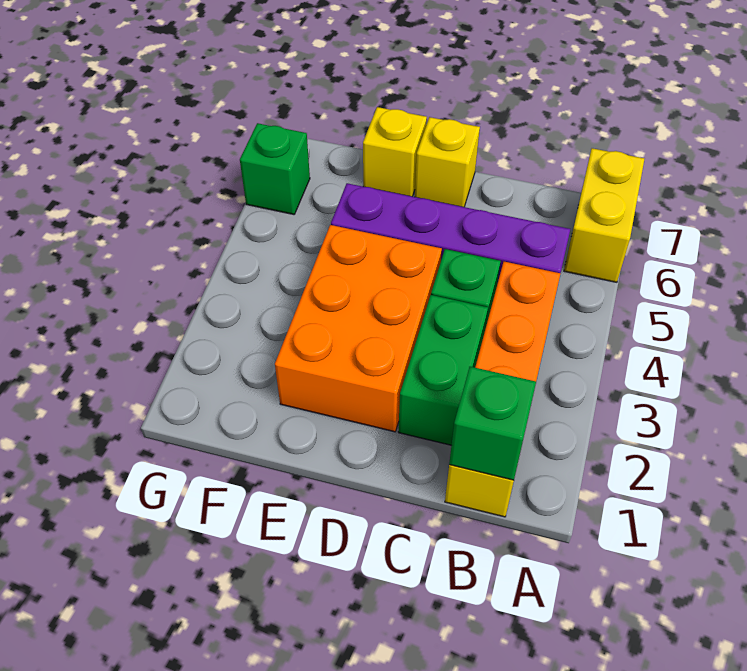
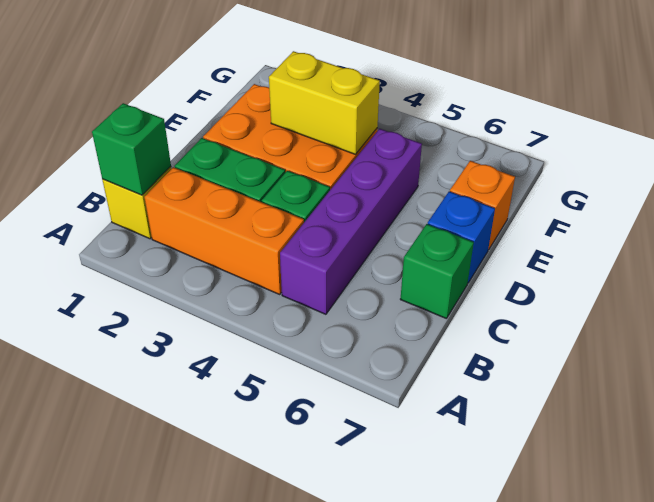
yellow brick A6:A7 level 1 -> yellow brick E3:E4 level 2
yellow brick D7 level 1 -> blue brick D7 level 1
yellow brick E7 level 1 -> orange brick E7 level 1
green brick G6 level 1 -> green brick C7 level 1

